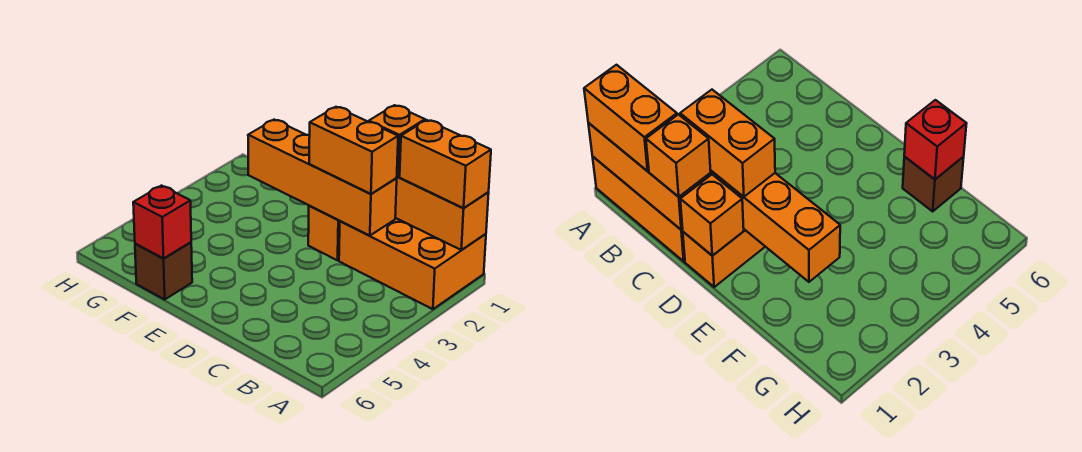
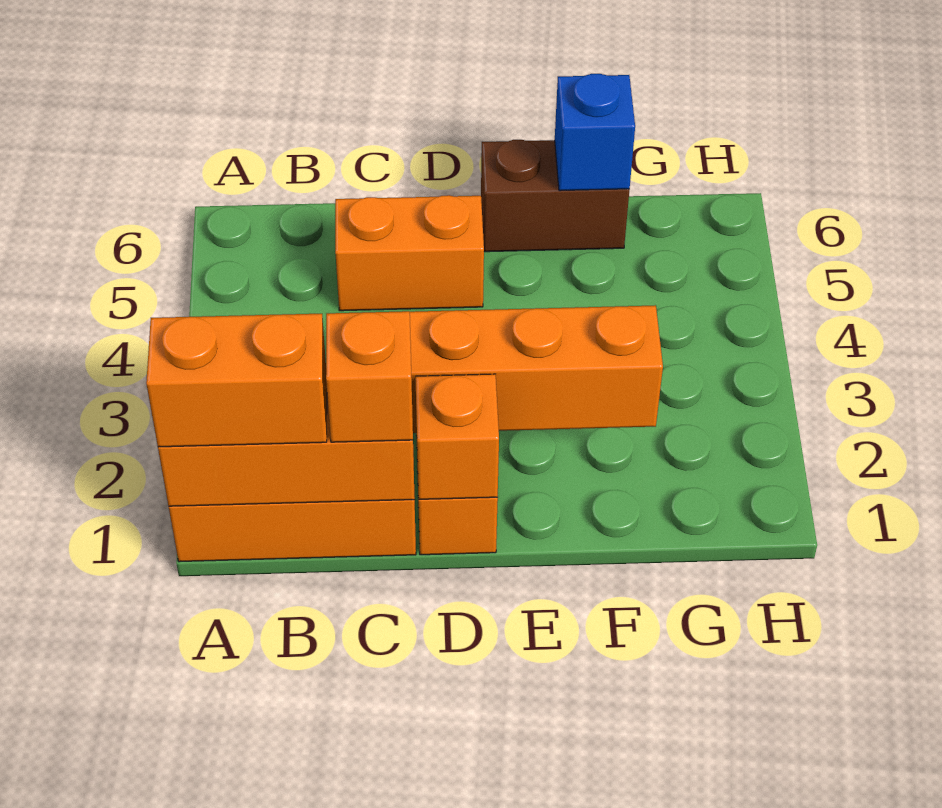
orange brick C2:D2 level 3 -> orange brick C5:D5 level 1
brown brick F6 level 1 -> brown brick E6:F6 level 1
red brick F6 level 2 -> blue brick F6 level 2

